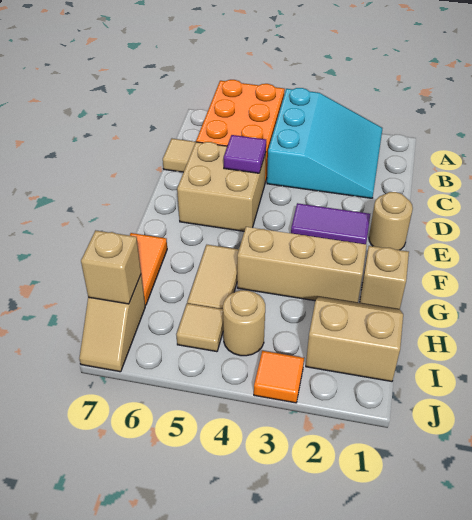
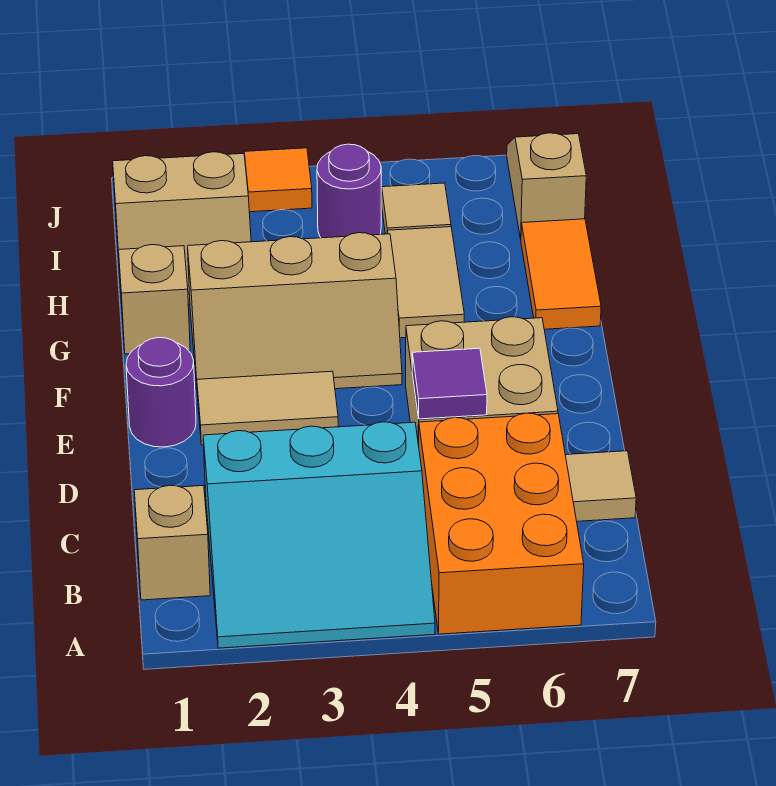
cyan slope A2:C4 level 1 top 4 -> cyan slope A2:C4 level 1 top C
tan round brick E1 level 1 -> purple round brick E1 level 1
purple tile E2:E3 level 1 -> tan tile E2:E3 level 1
tan round brick I4 level 1 -> purple round brick I4 level 1
tan brick I7 level 2 -> tan brick B1 level 1

